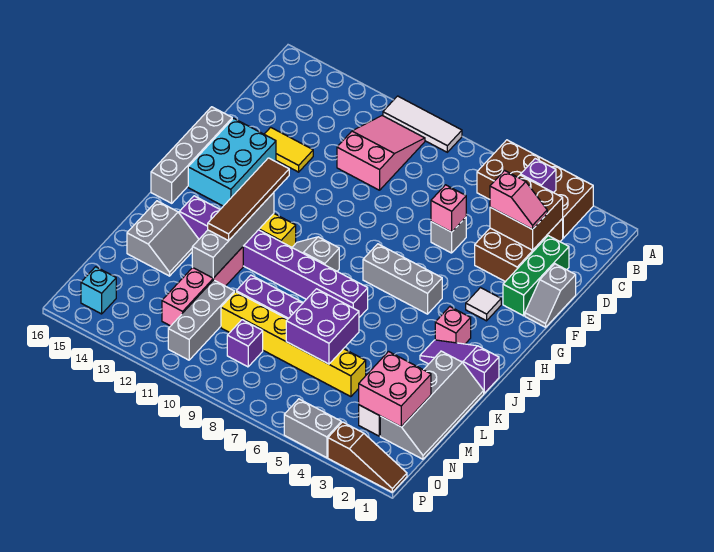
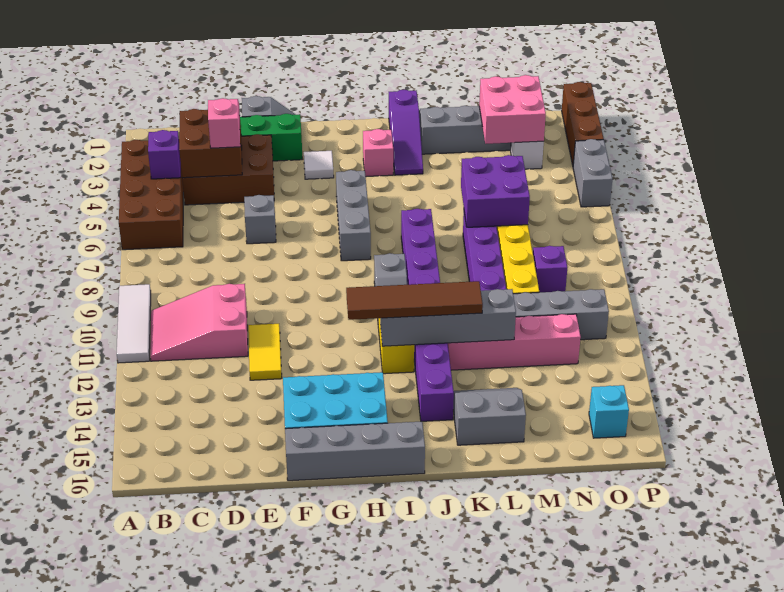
pink brick E6 level 2 -> none
yellow tile E13:E14 level 1 -> yellow tile E11:E12 level 1
brown slope P1:P3 level 1 top 3 -> brown brick P1:P3 level 1

